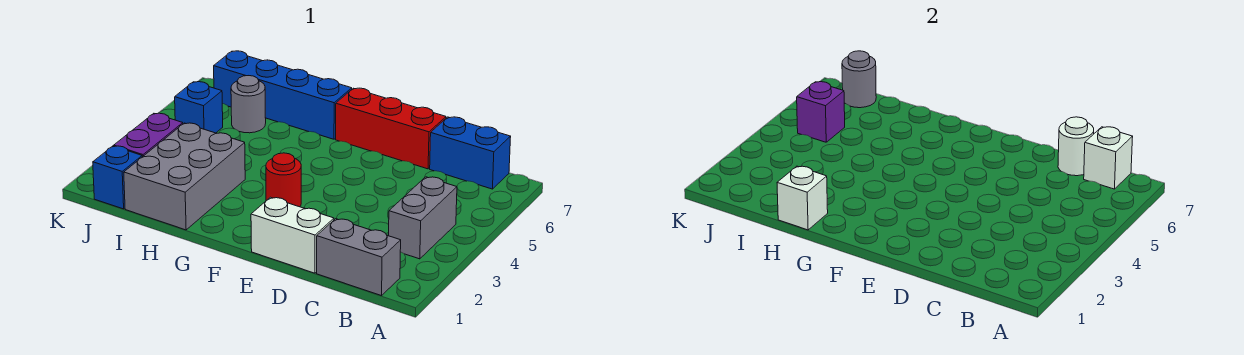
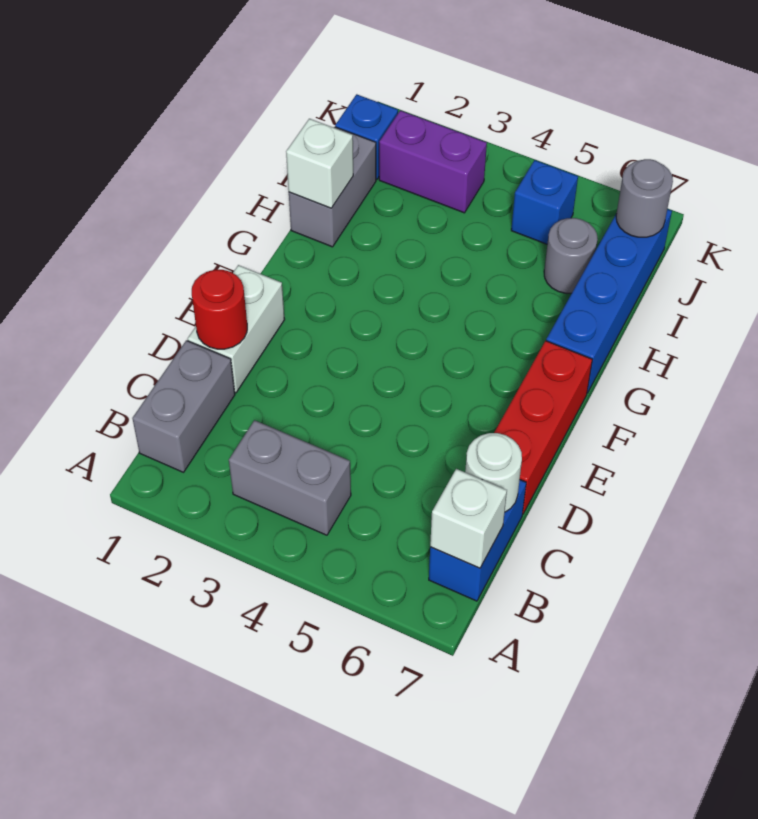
red round brick F3 level 1 -> red round brick D1 level 2
grey brick H1:I3 level 1 -> grey brick H1:I1 level 1
purple brick J5 level 2 -> none

